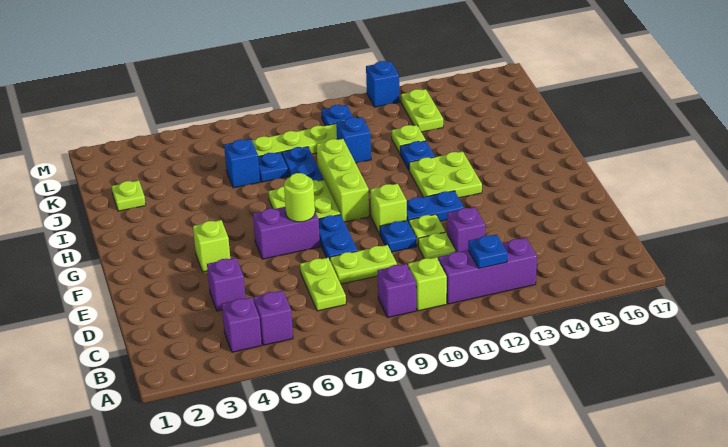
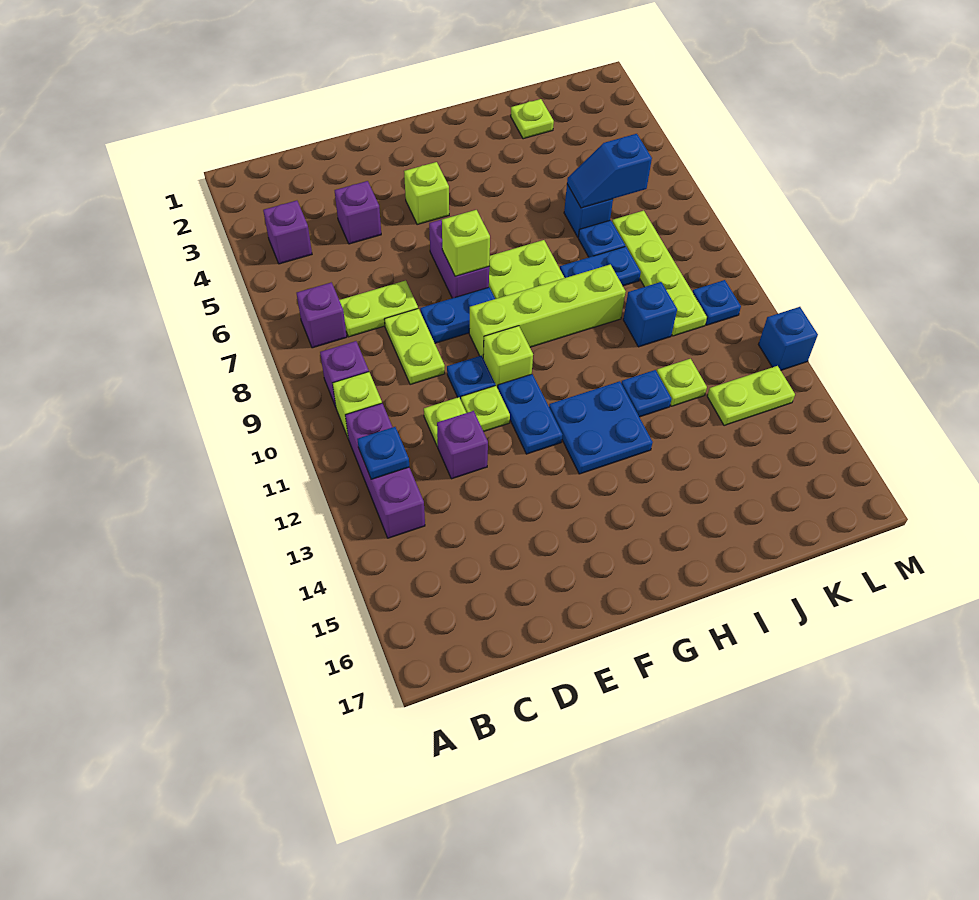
purple brick B5 level 1 -> purple brick B7 level 1
lime round brick F7 level 2 -> lime brick F7 level 2
lime brick G9:I9 level 1 -> lime brick F9:I9 level 1
lime plate G12:H13 level 1 -> blue plate G12:H13 level 1
none -> blue slope J6:K6 level 2 top K

